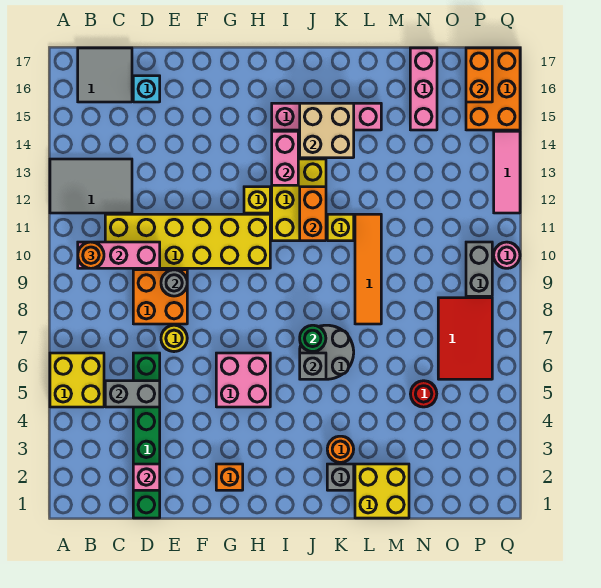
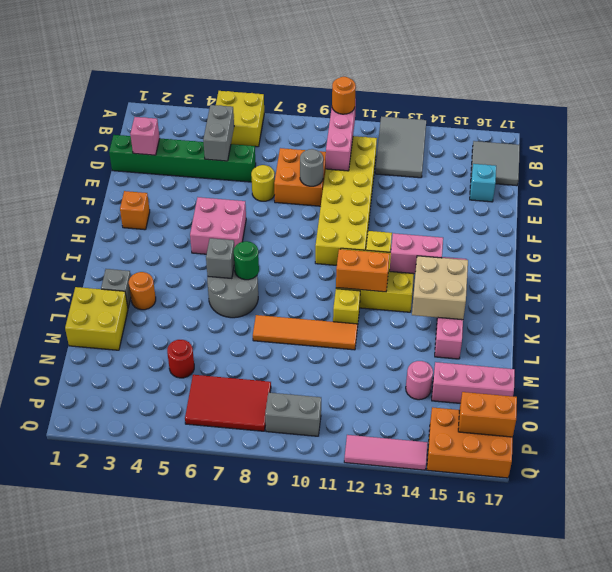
pink round brick Q10 level 1 -> pink round brick N14 level 1

